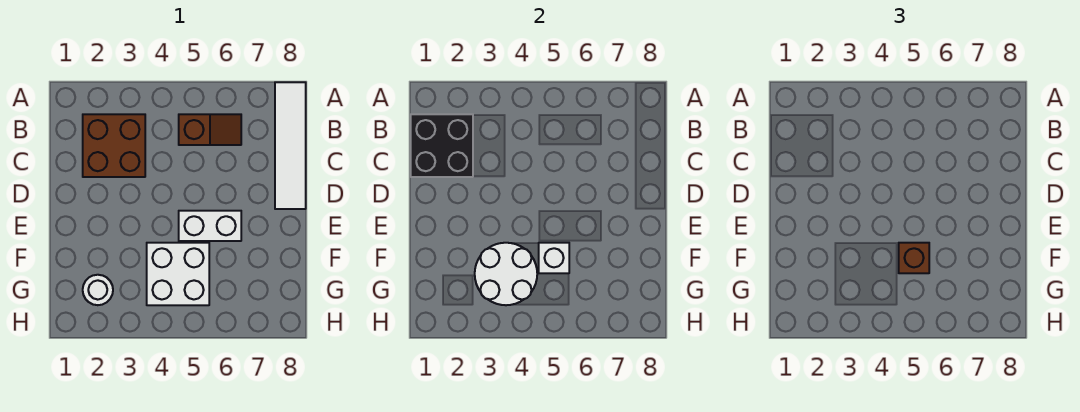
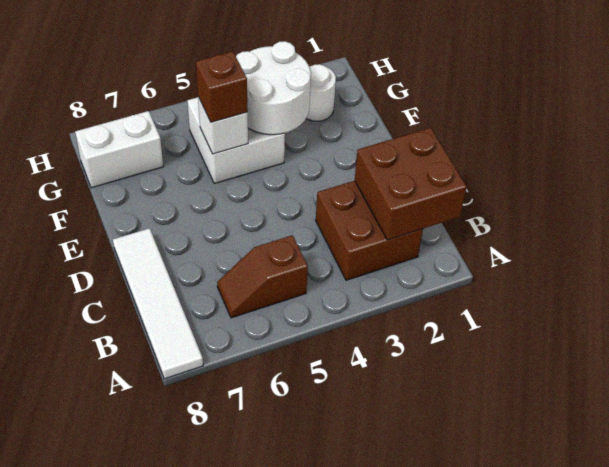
black brick B1:C2 level 2 -> brown brick B1:C2 level 2
white brick E5:E6 level 1 -> white brick G7:G8 level 1

